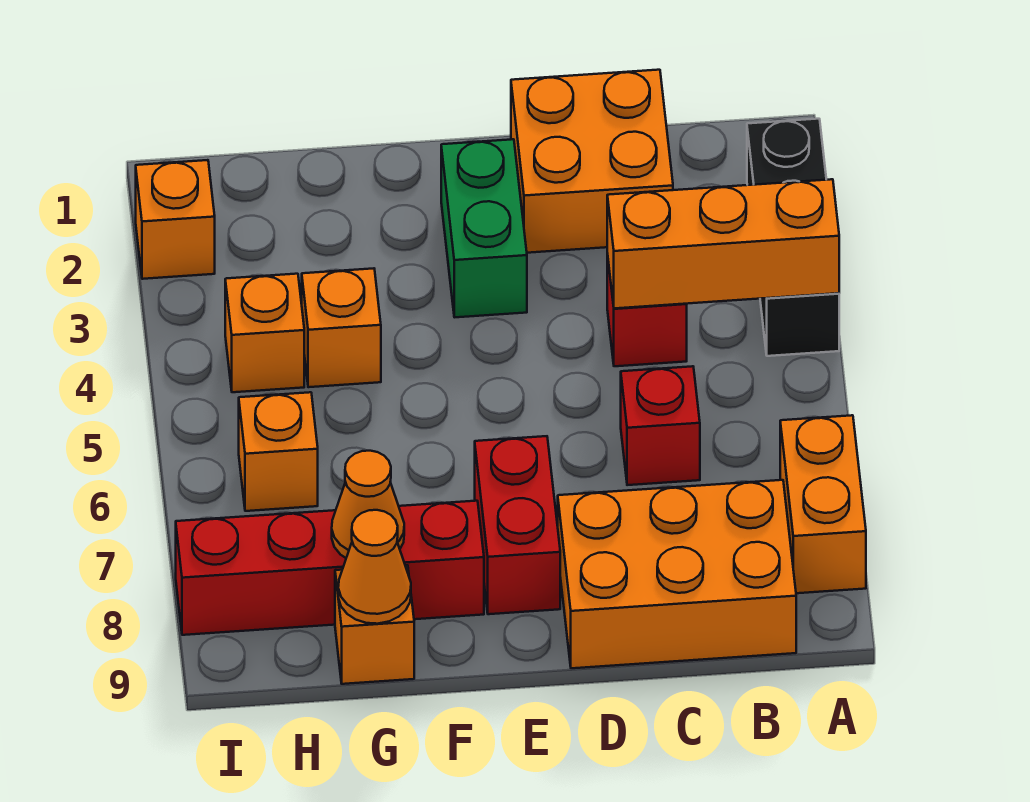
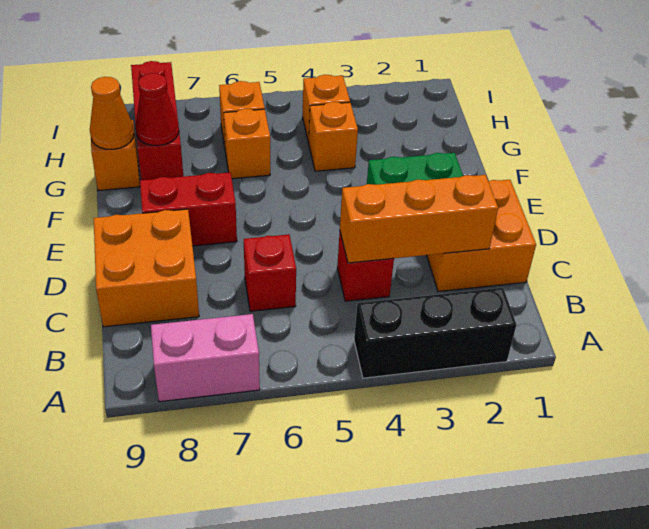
orange brick A4:C4 level 2 -> orange brick C2:C4 level 2
orange brick A7:A8 level 1 -> pink brick A7:A8 level 1
orange brick B8:D9 level 1 -> orange brick C8:D9 level 1
red brick F8:I8 level 1 -> red brick G8:I8 level 1
orange cone G8 level 2 -> red cone G8 level 2
orange brick I2 level 1 -> orange brick G6 level 1

